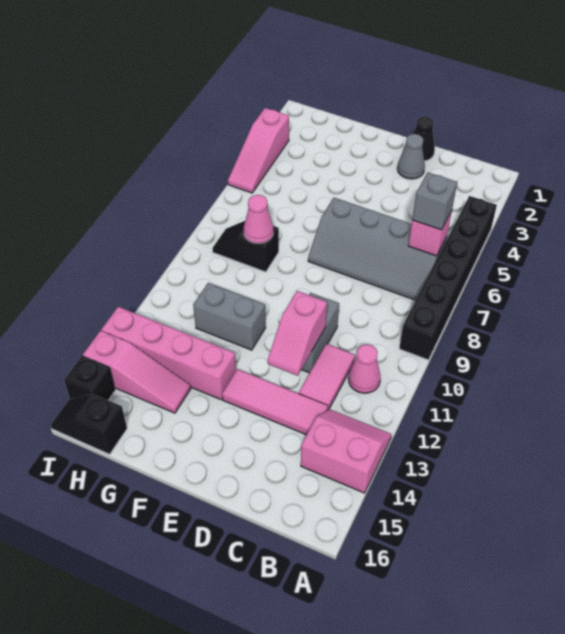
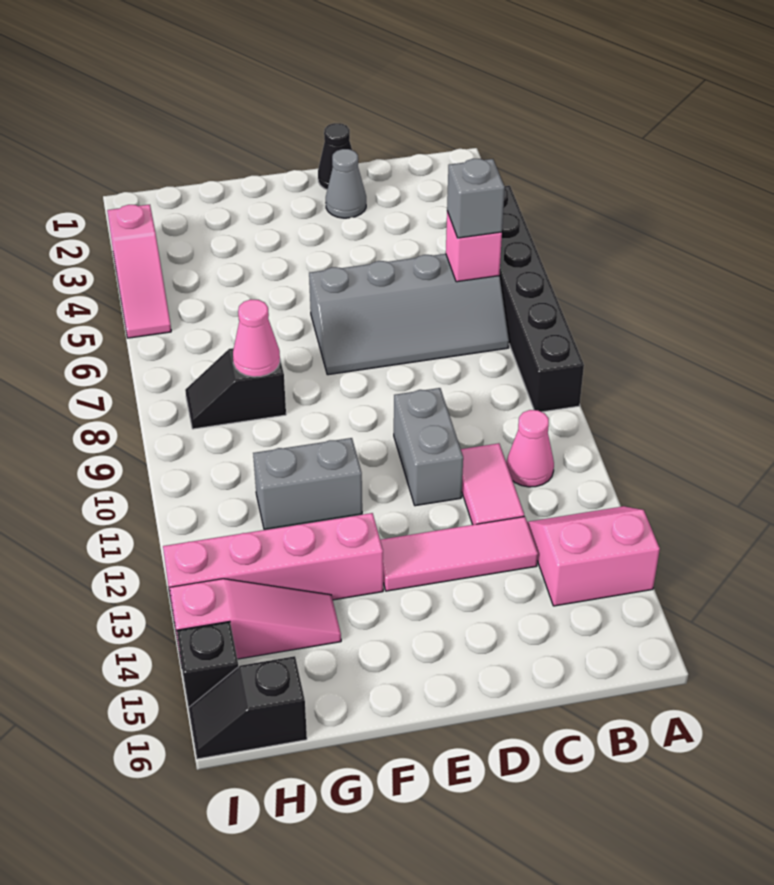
pink slope D11:D12 level 2 top 11 -> none

